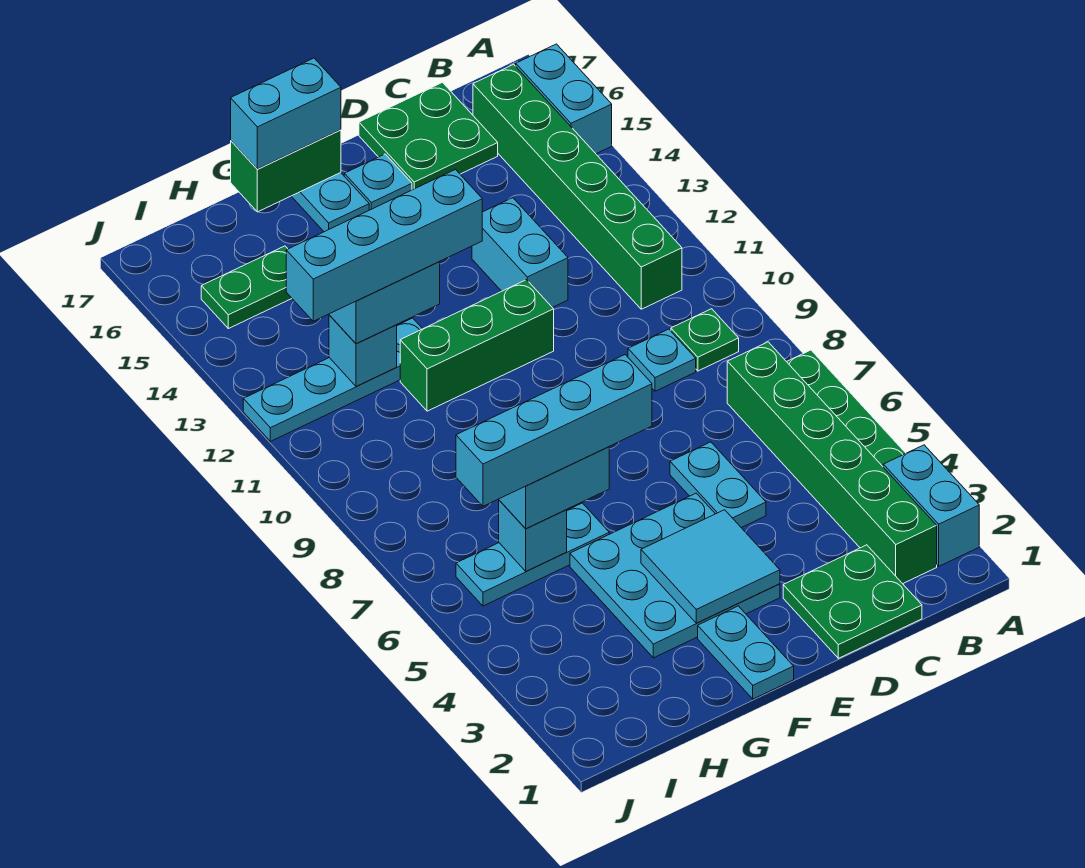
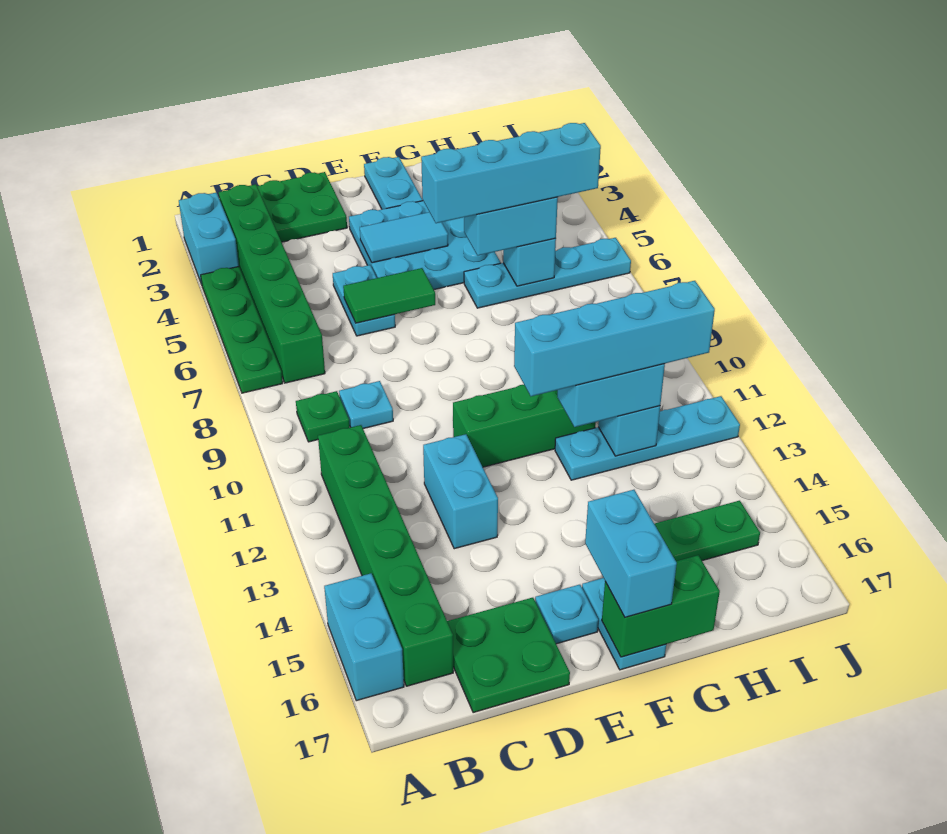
none -> green tile D6:E6 level 2
cyan tile E3:F4 level 2 -> cyan tile E4:F4 level 2
cyan brick F17:G17 level 3 -> cyan brick F16:F17 level 3
cyan plate G6:I6 level 1 -> cyan plate G6:J6 level 1

